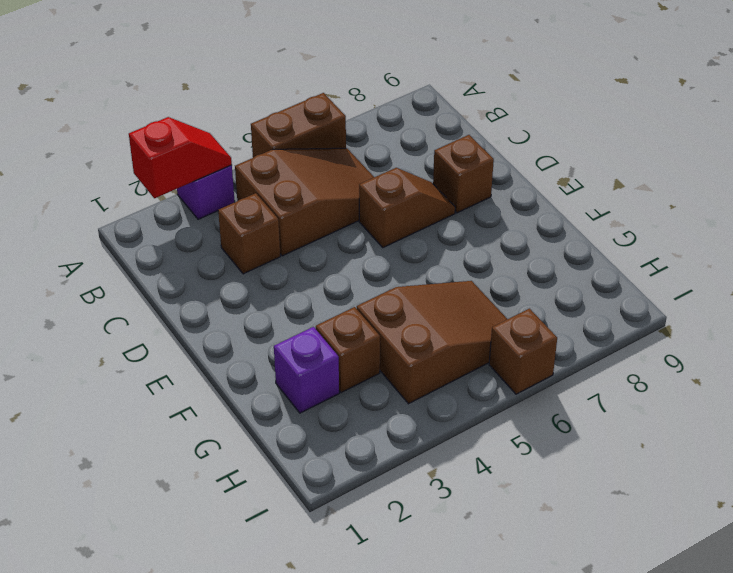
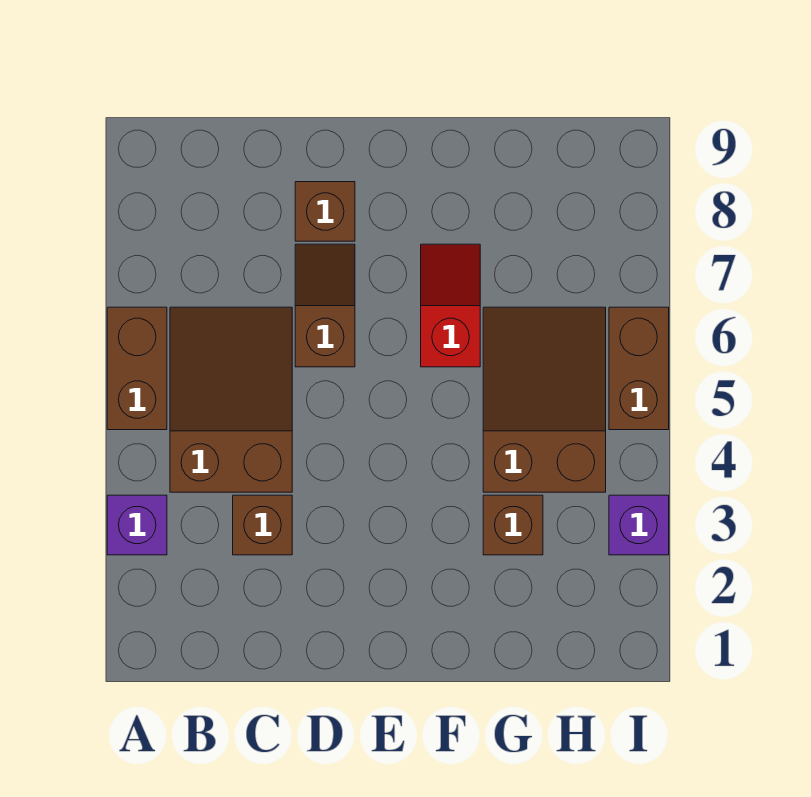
red slope A2:A3 level 2 top 2 -> red slope F6:F7 level 1 top 6
purple brick G2 level 1 -> purple brick I3 level 1
brown brick I6 level 1 -> brown brick I5:I6 level 1

